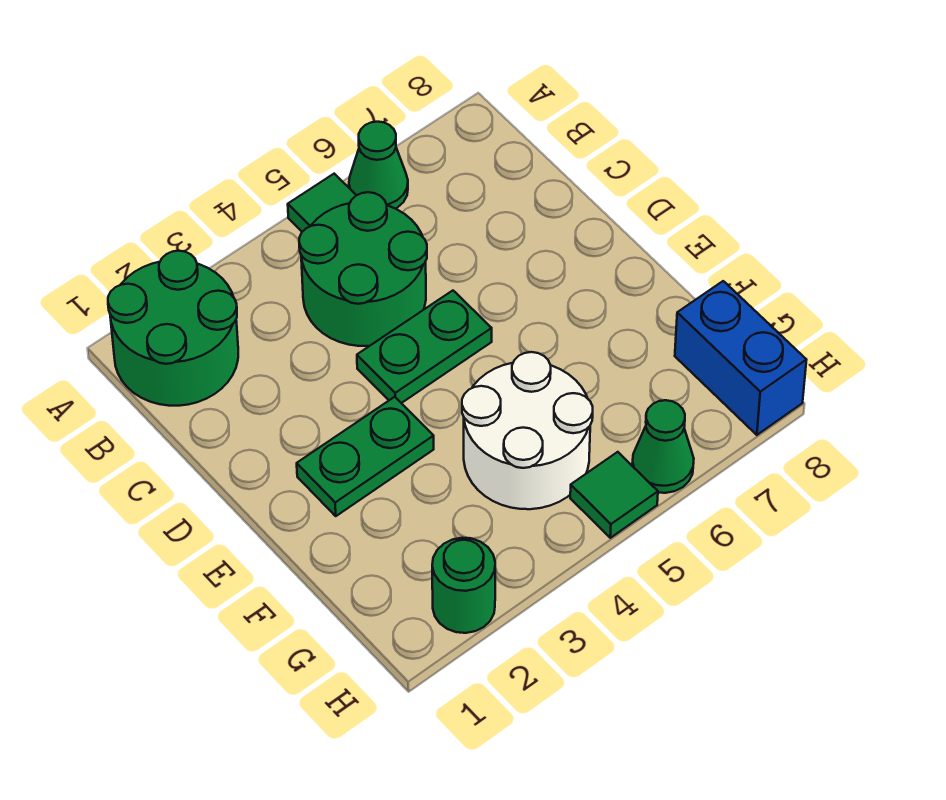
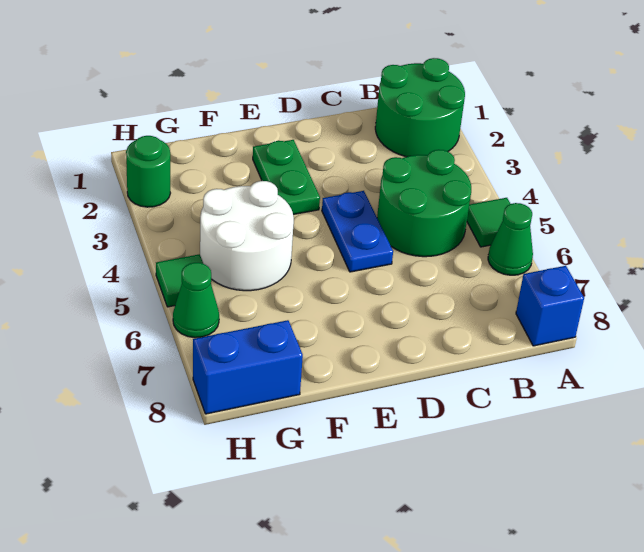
none -> blue brick A8 level 1
green plate D4:D5 level 1 -> blue plate D4:D5 level 1

